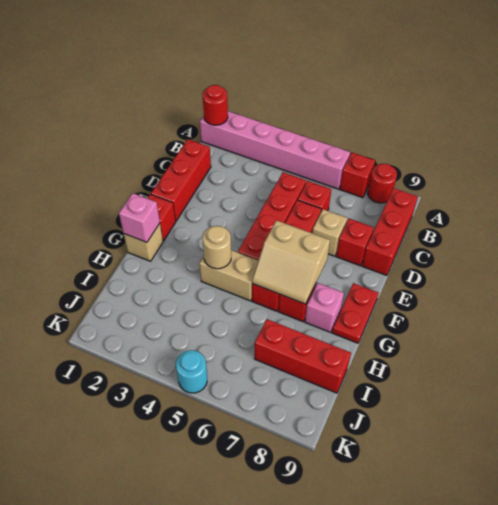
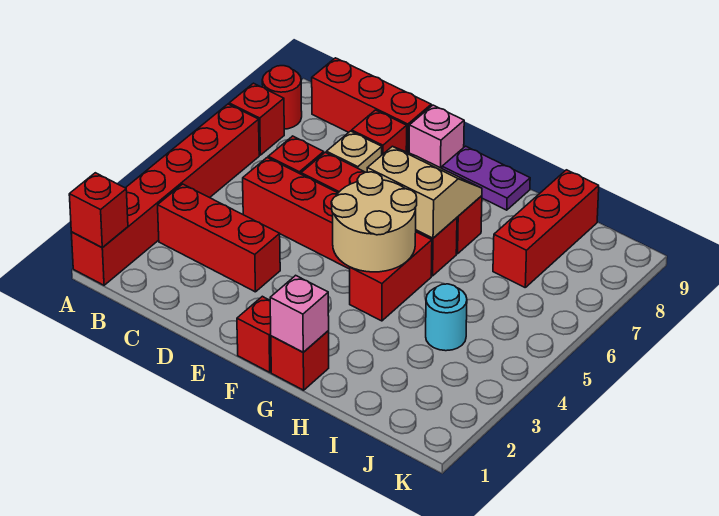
pink brick A1:A6 level 1 -> red brick A1:A6 level 1
red round brick A1 level 2 -> red brick A1 level 2
red brick C1:E1 level 1 -> red brick B3:D3 level 1
tan slope F6:G7 level 2 top F -> tan slope F6:G7 level 2 top 6
red plate F9:G9 level 1 -> purple plate F9:G9 level 1
tan brick G1 level 1 -> red brick G1 level 1
tan brick G4:G5 level 1 -> red brick G4:G5 level 1
tan round brick G4 level 2 -> tan round brick F4:G5 level 2
pink brick G8 level 1 -> pink brick E9 level 1
cyan round brick K5 level 1 -> cyan round brick I4 level 1

